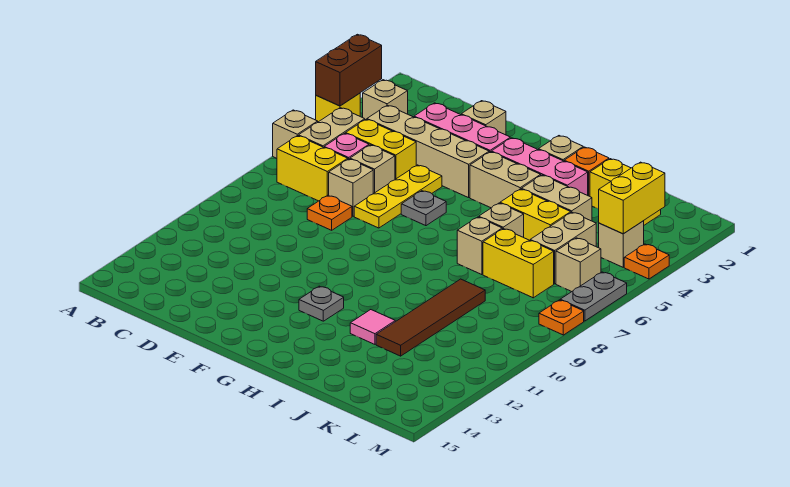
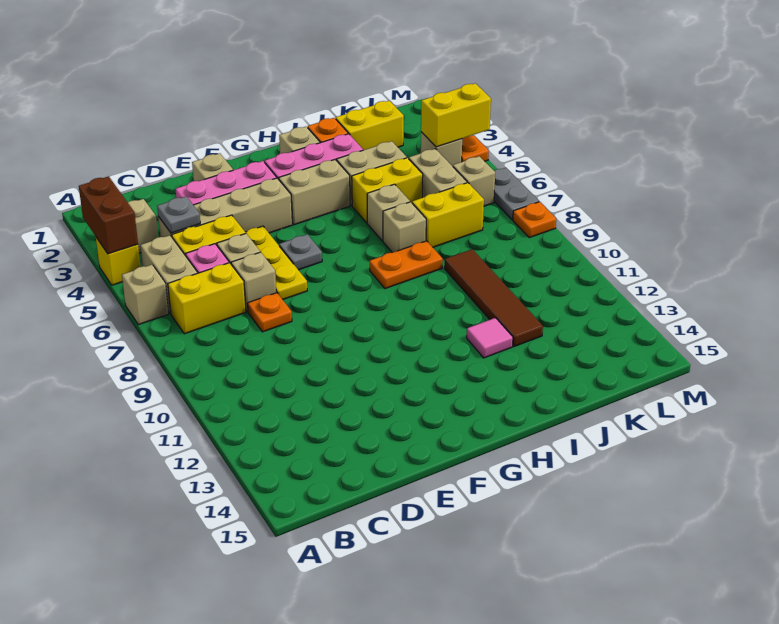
grey plate G12 level 1 -> grey plate C4 level 2
none -> orange plate H8:I8 level 1
yellow brick L3:L4 level 2 -> yellow brick L4:M4 level 2

